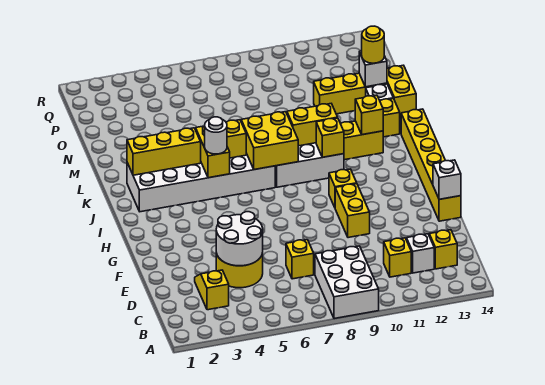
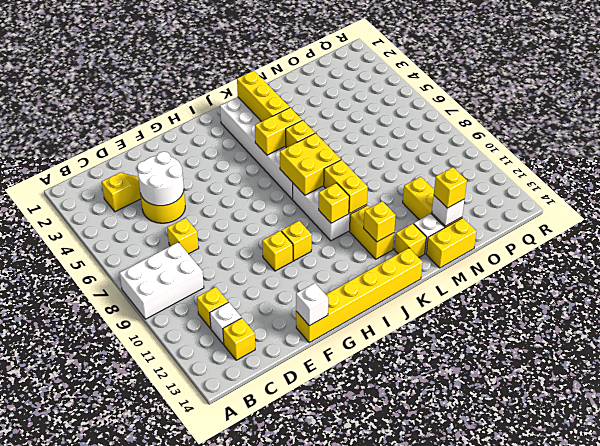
yellow brick F10:G10 level 1 -> yellow brick G10 level 1
white round brick J5 level 3 -> none
yellow round brick N13 level 3 -> yellow brick N13 level 3

